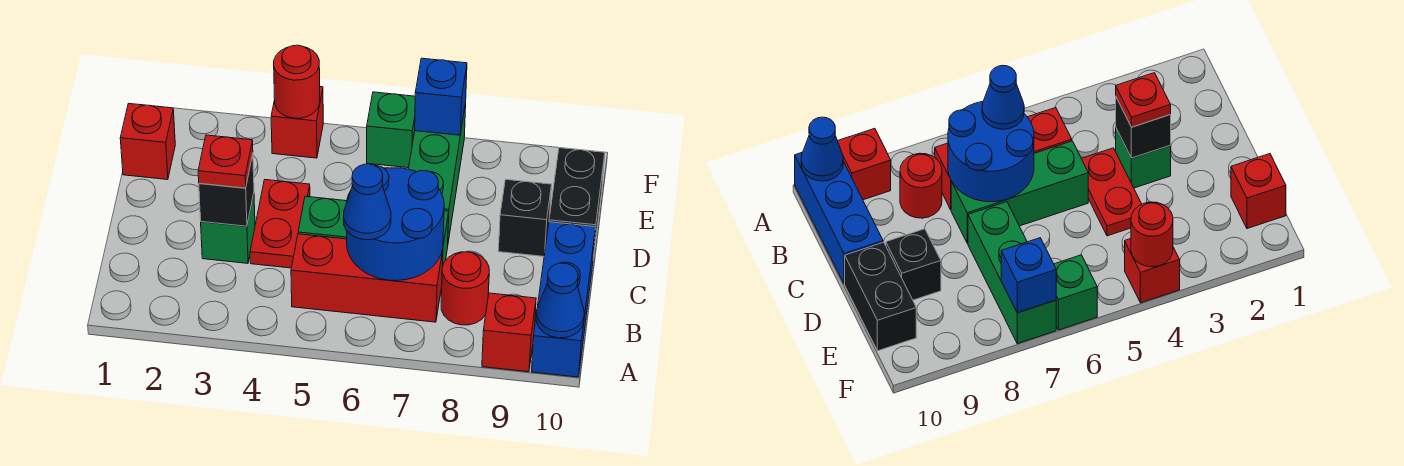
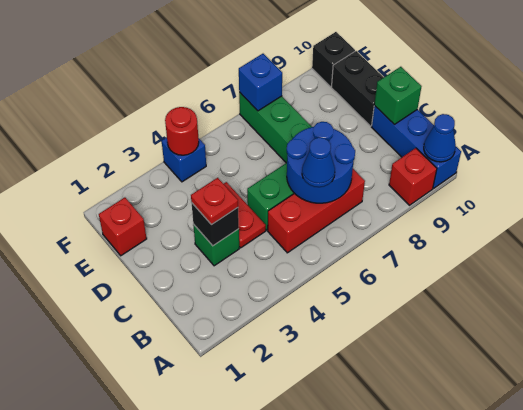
red round brick B8 level 1 -> none
black brick D9 level 1 -> black brick F10 level 1
red brick F4 level 1 -> blue brick F4 level 1
green brick F6 level 1 -> green brick C10 level 2

